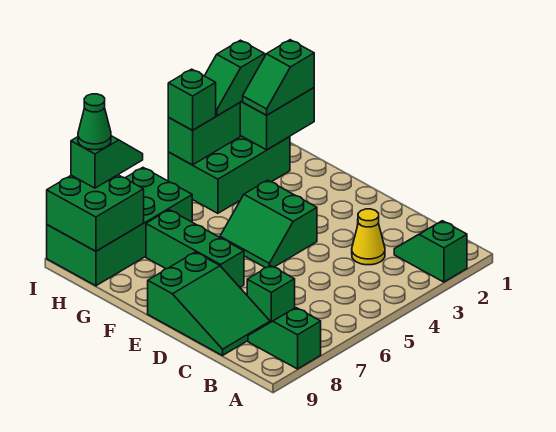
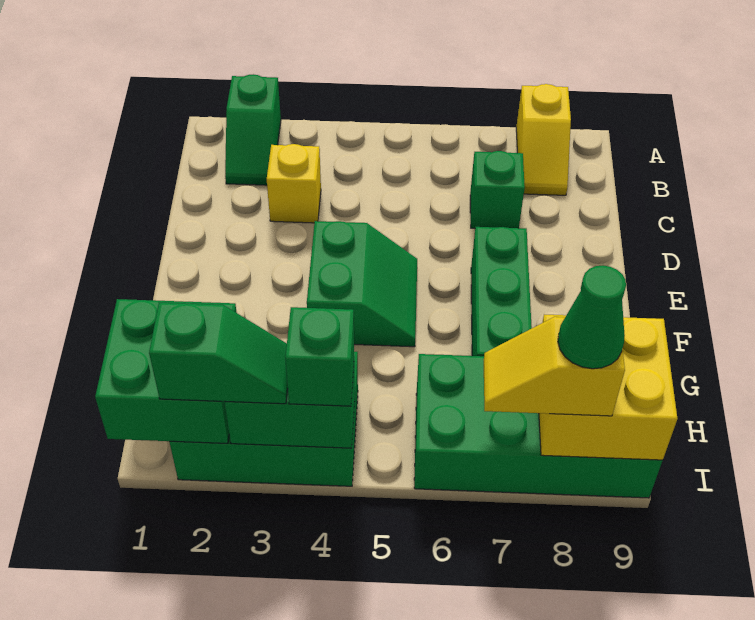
green slope A8:B8 level 1 top A -> yellow slope A8:B8 level 1 top A
yellow cone C3 level 1 -> yellow brick C3 level 1
green slope C8:E9 level 1 top E -> none
green slope H1:H2 level 3 top 1 -> none
green brick H8:I9 level 2 -> yellow brick H8:I9 level 2
green slope I7:I8 level 3 top 8 -> yellow slope I7:I8 level 3 top 8

